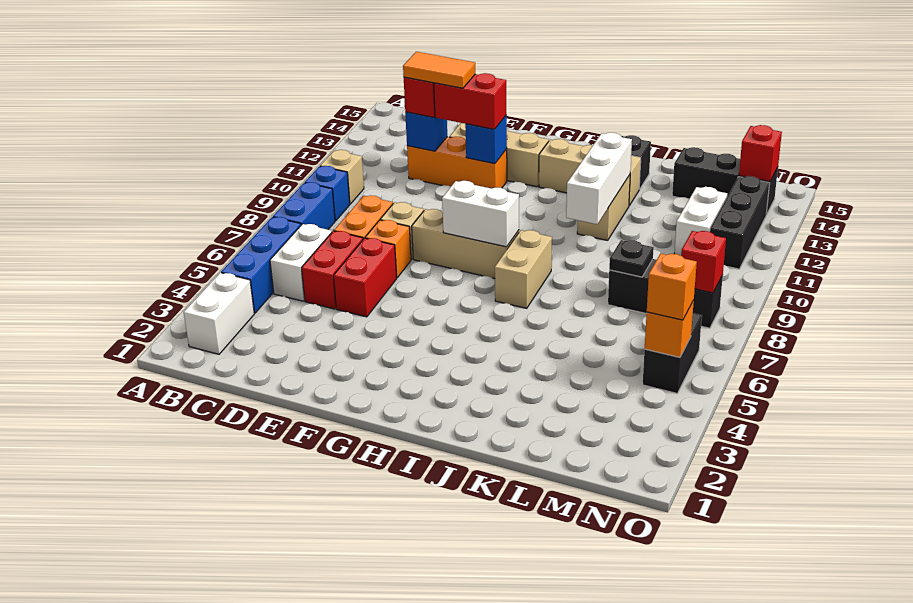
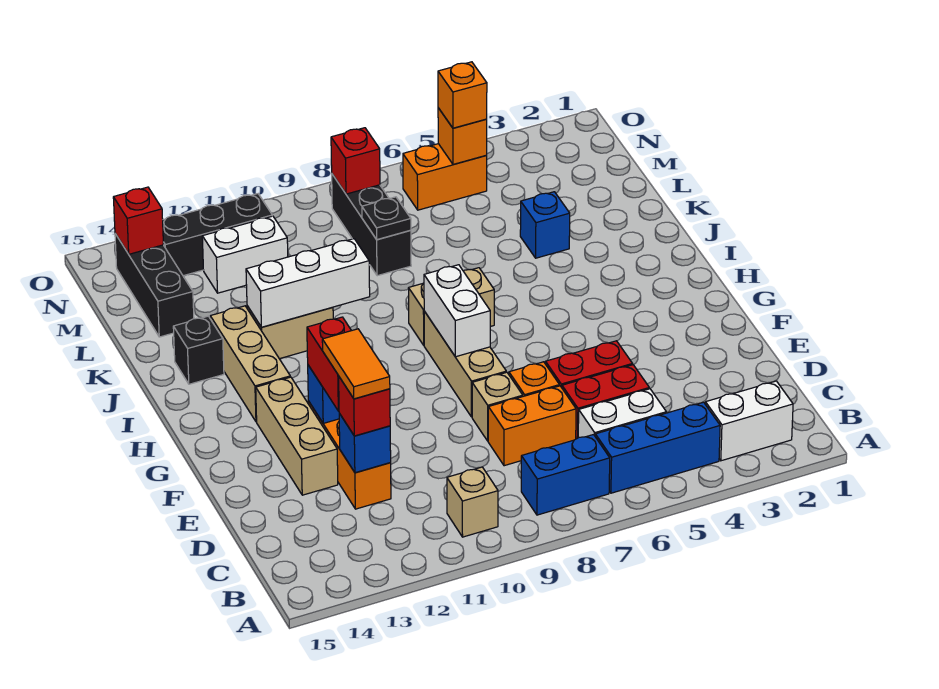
blue brick B9 level 1 -> blue brick K4 level 1
black brick N5:N6 level 1 -> orange brick N5:N6 level 1

